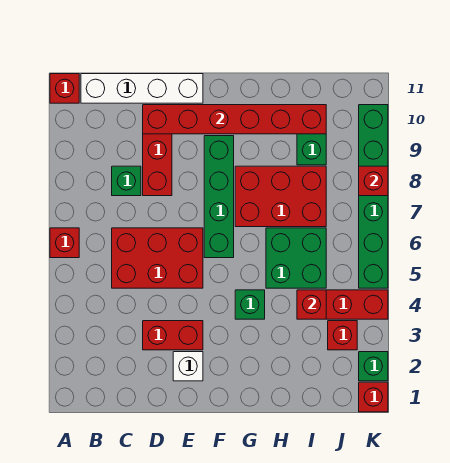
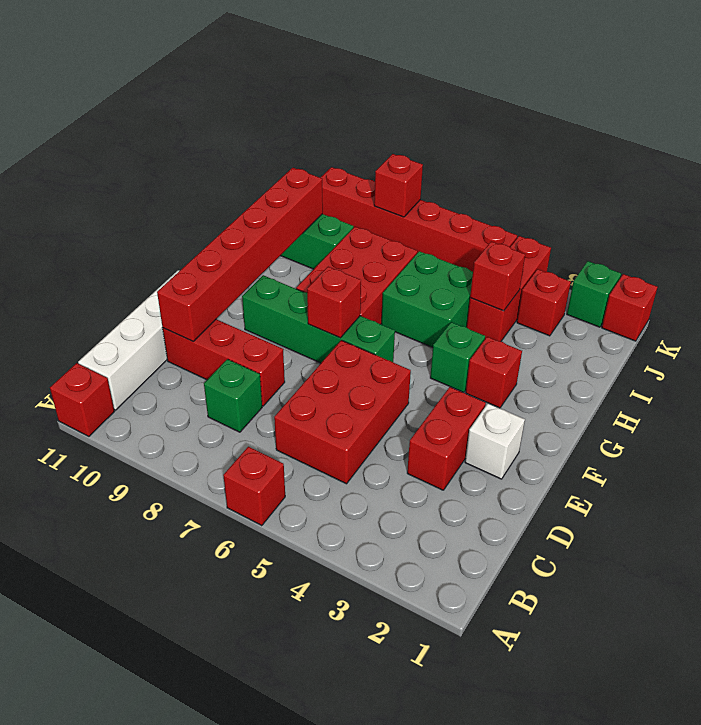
none -> red brick F7 level 2
none -> red brick G3 level 1
green brick K5:K10 level 1 -> red brick K5:K10 level 1

